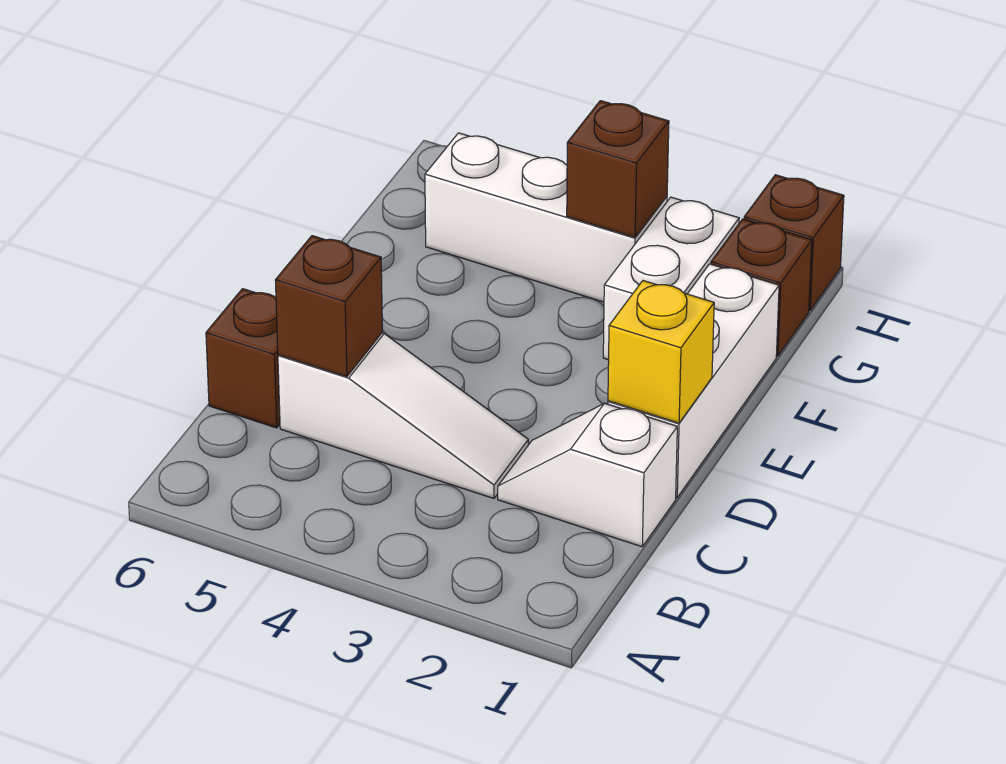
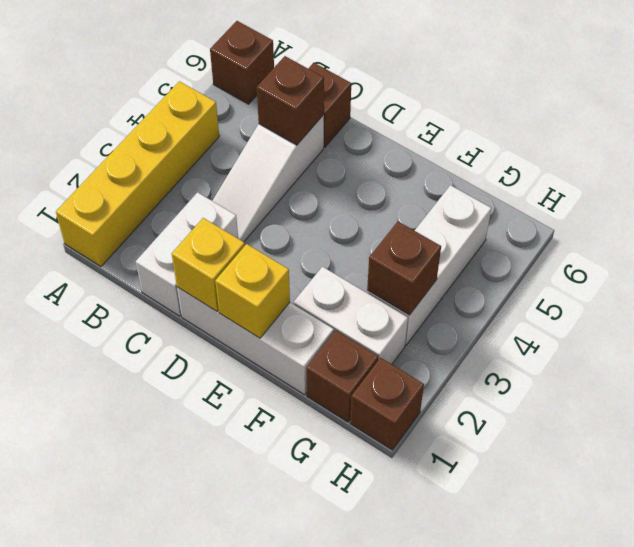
none -> yellow brick A1:A4 level 1
none -> brown brick A6 level 1
white slope C1:C2 level 1 top 1 -> white brick C1:C2 level 1
none -> yellow brick E1 level 2

